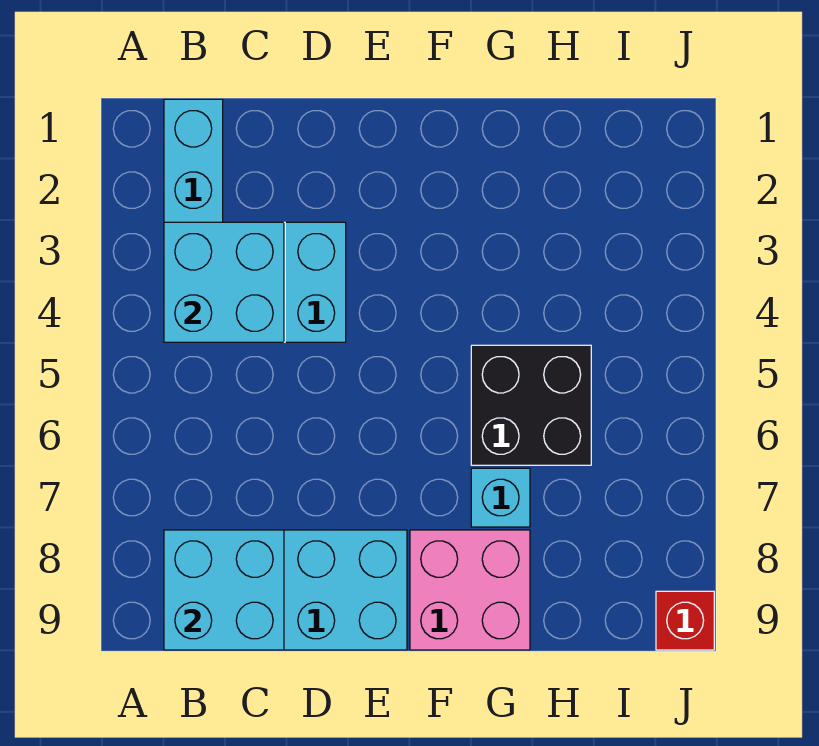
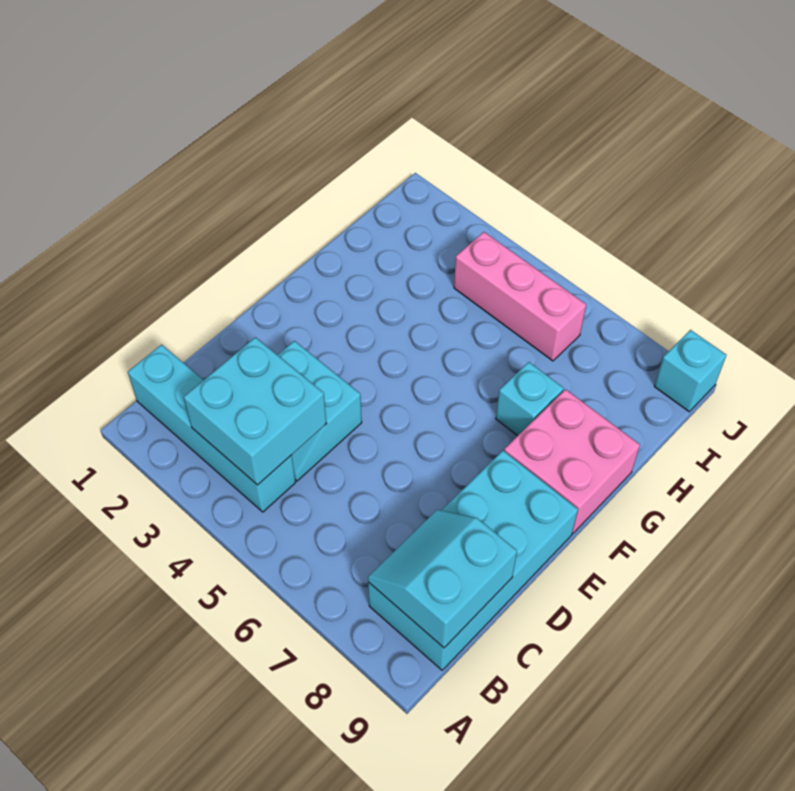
cyan brick B8:C9 level 2 -> cyan slope B8:C9 level 2 top 9
black brick G5:H6 level 1 -> none
none -> pink brick I4:I6 level 1
red brick J9 level 1 -> cyan brick J9 level 1

